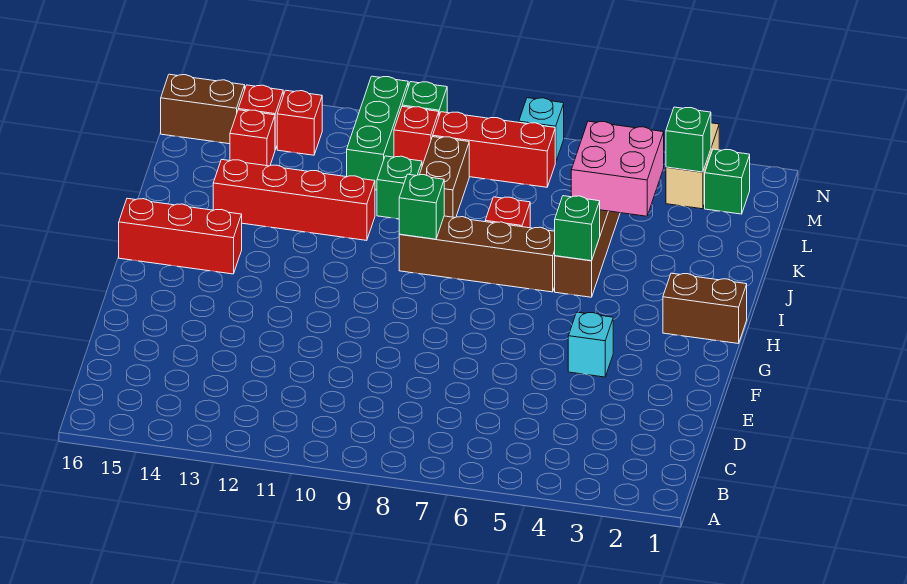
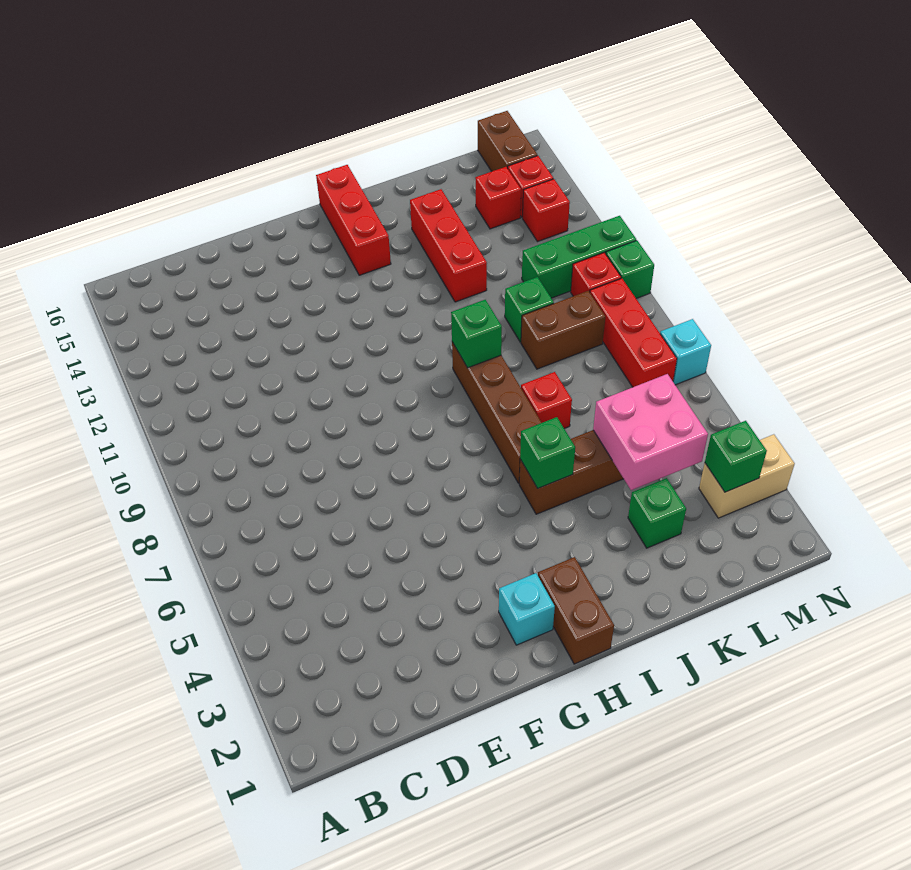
cyan brick F4 level 1 -> cyan brick G2 level 1
red brick J11:J14 level 1 -> red brick J12:J14 level 1
green brick M2 level 1 -> green brick K3 level 1

